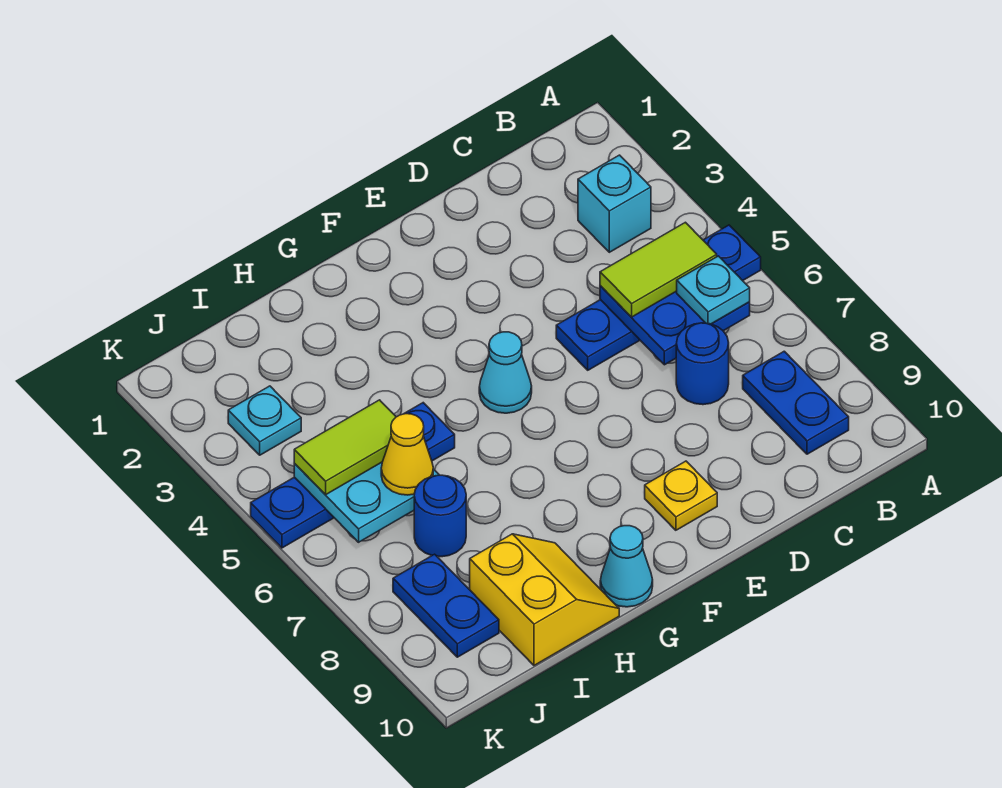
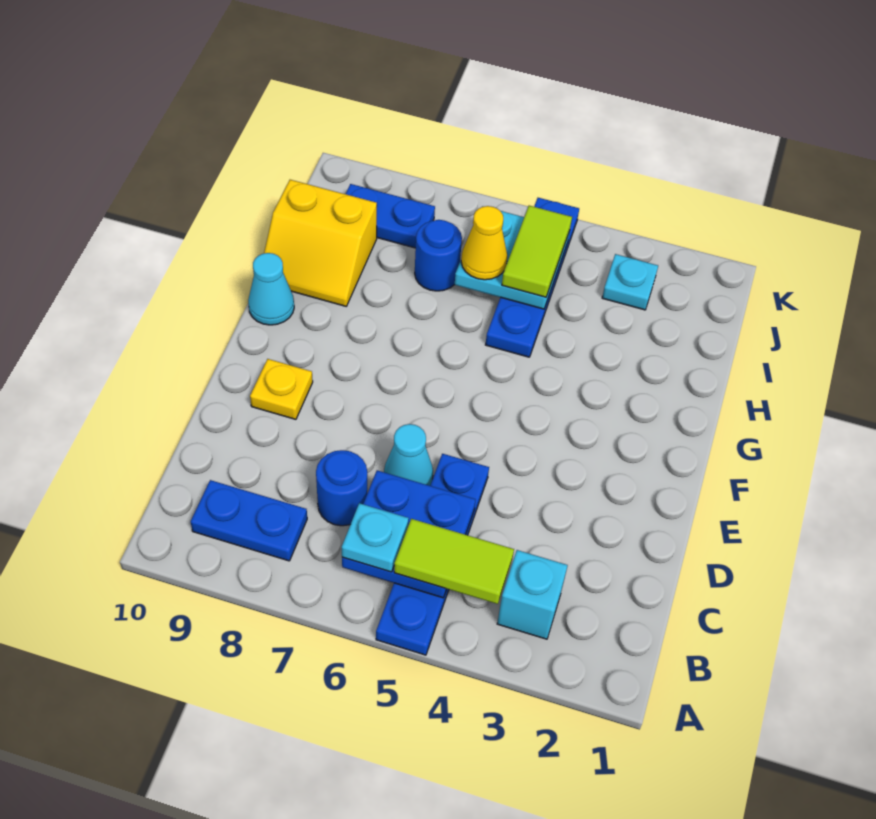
lime tile B5:C5 level 3 -> lime tile B4:B5 level 3
cyan cone F5 level 1 -> cyan cone D6 level 1

